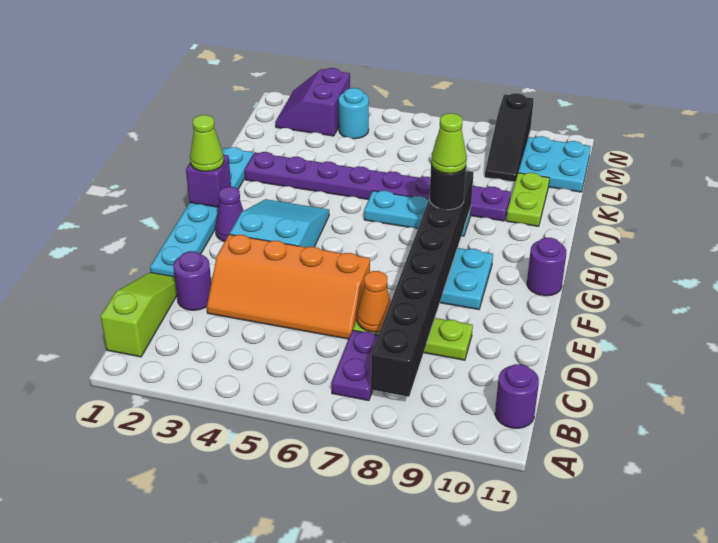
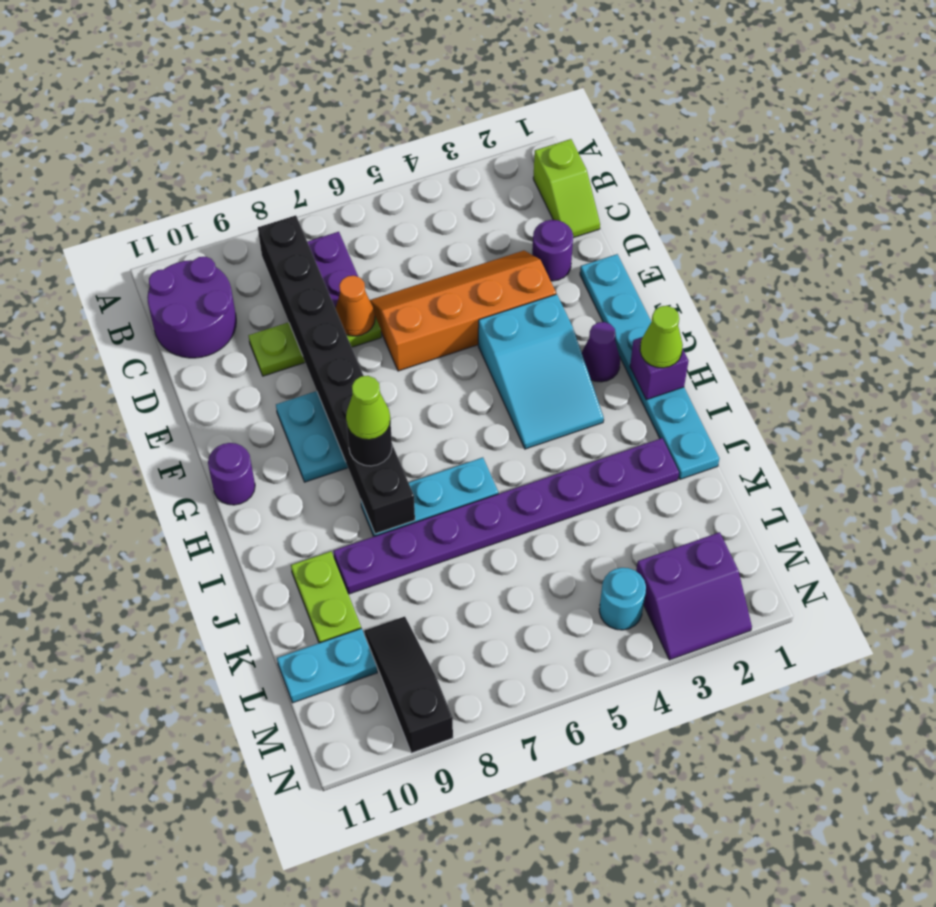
lime slope B1:D1 level 1 top B -> lime slope B1:C1 level 1 top B
purple round brick B11 level 1 -> purple round brick B10:C11 level 1
cyan plate L10:M11 level 1 -> cyan plate L10:L11 level 1
purple slope M2:N3 level 1 top 3 -> purple slope M2:N3 level 1 top M

